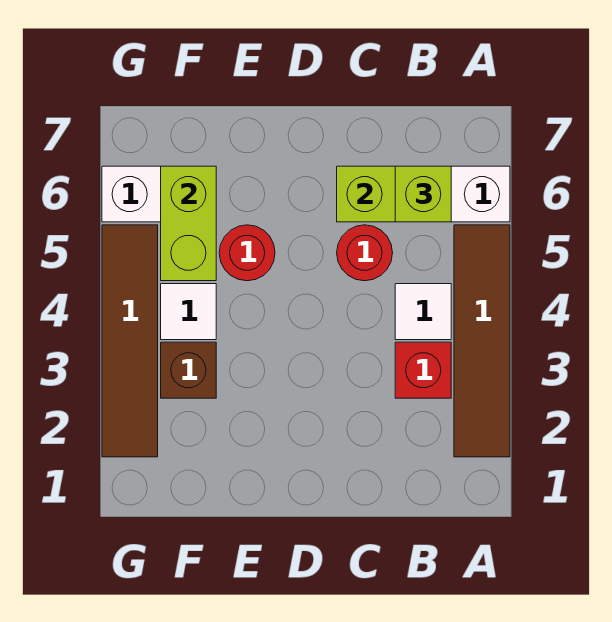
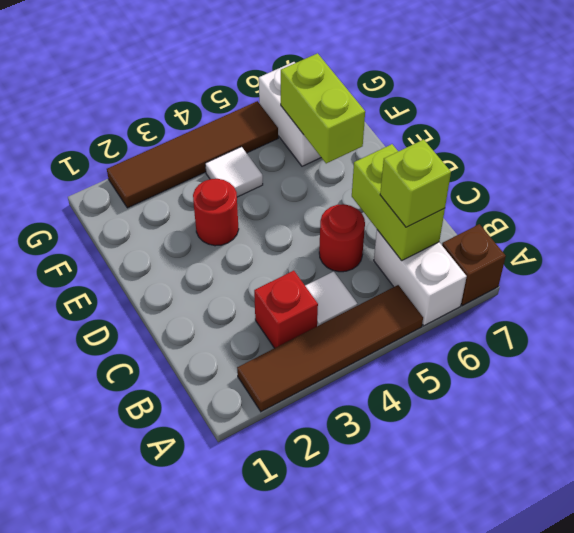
red round brick E5 level 1 -> red round brick E3 level 1
brown brick F3 level 1 -> brown brick A7 level 1
lime brick F5:F6 level 2 -> lime brick E6:F6 level 2

